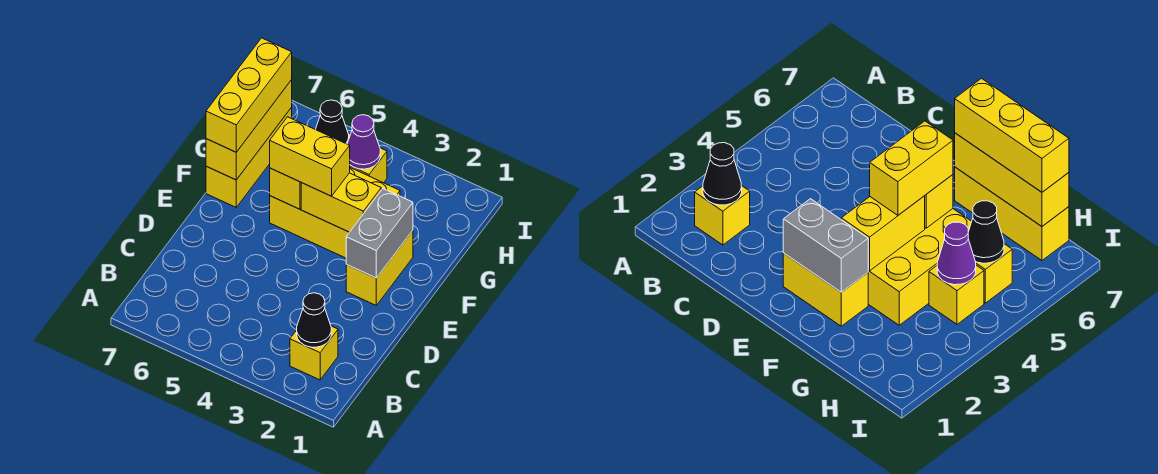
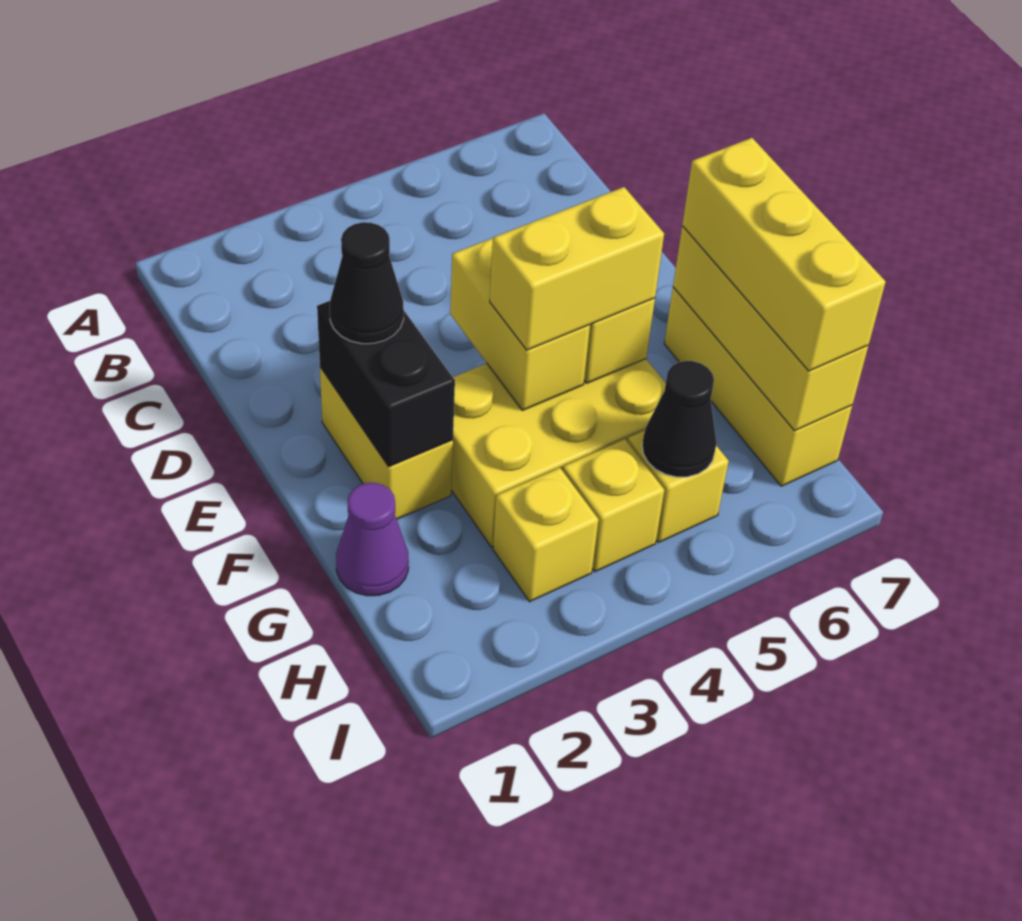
yellow brick B2 level 1 -> yellow brick H3 level 1
black cone B2 level 2 -> black cone E2 level 3
grey brick E2:F2 level 2 -> black brick E2:F2 level 2
yellow brick F3:F4 level 2 -> yellow brick E4:F4 level 2
purple cone H4 level 2 -> purple cone G1 level 1

